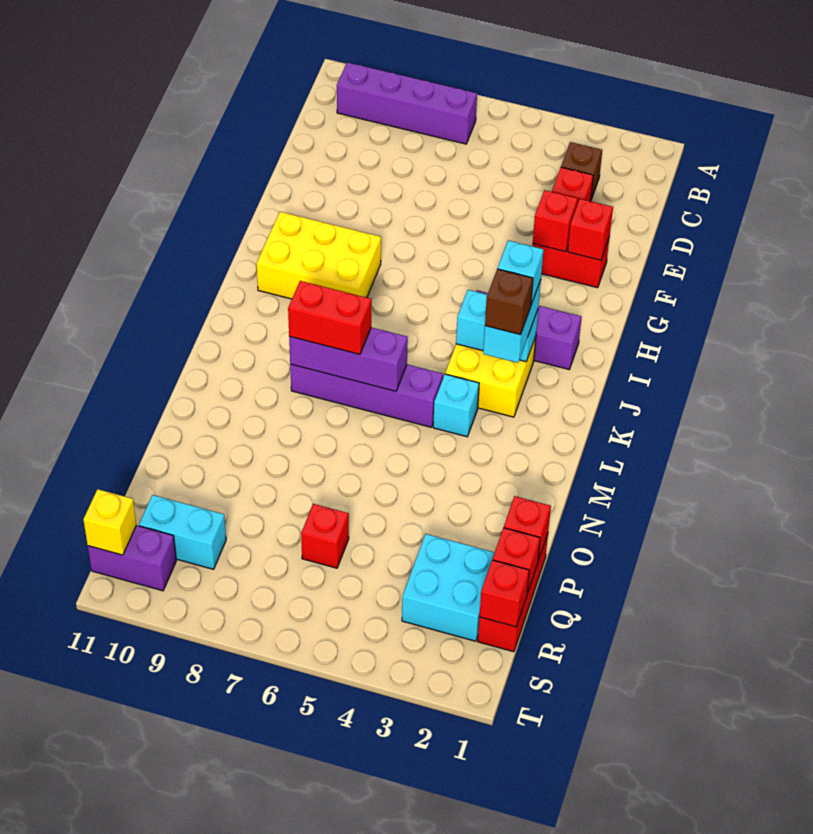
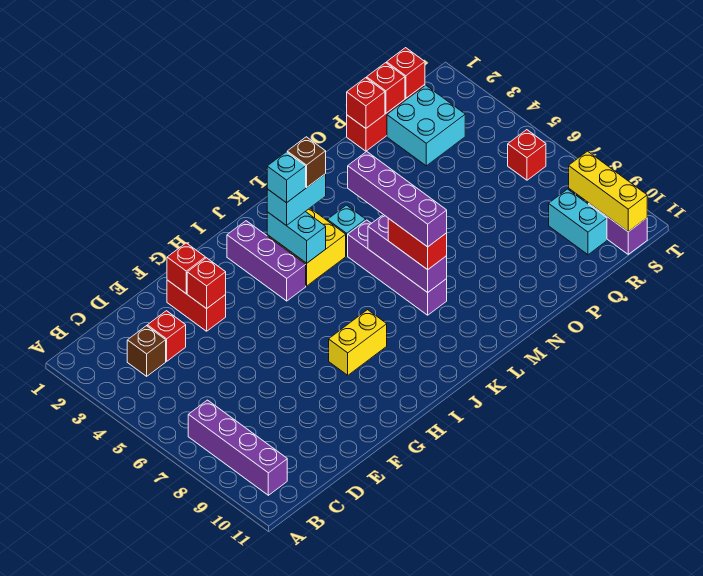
yellow brick H8:I10 level 1 -> yellow brick H8:I8 level 1
none -> purple brick L5:L8 level 4
red brick Q6 level 1 -> red brick S6 level 1
yellow brick S11 level 2 -> yellow brick S9:S11 level 2

